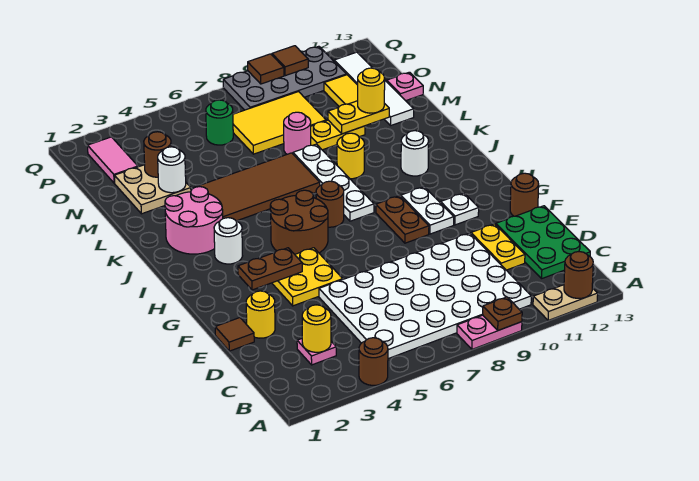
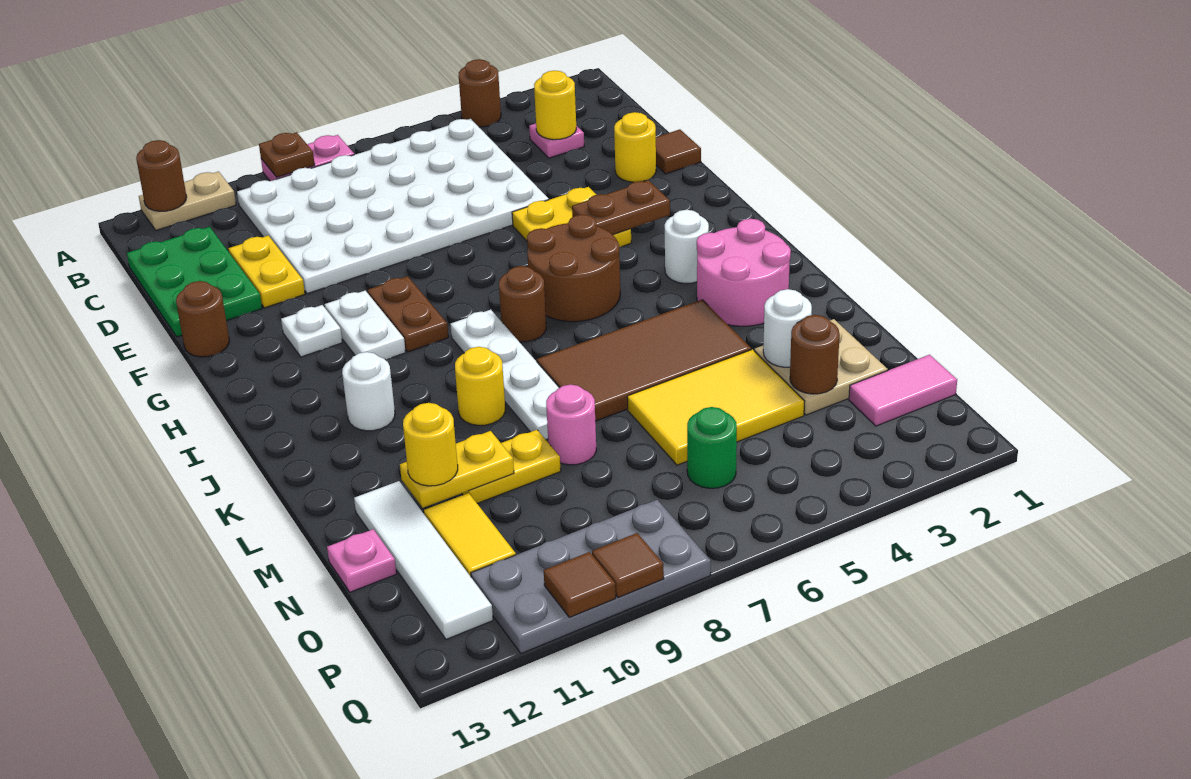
yellow tile N7:O9 level 1 -> yellow tile M4:N6 level 1
pink tile O2:P2 level 1 -> pink tile O1:O2 level 1

